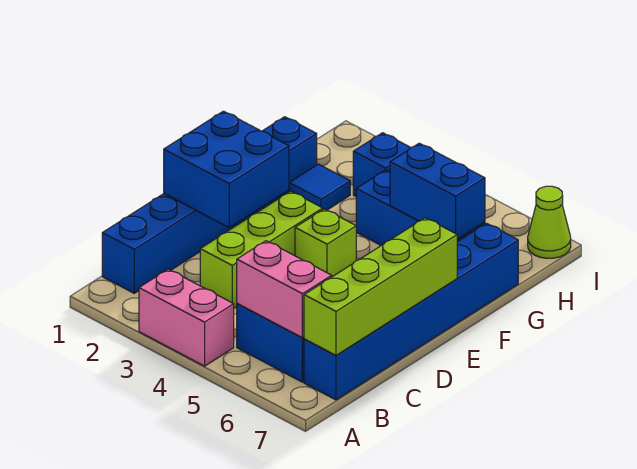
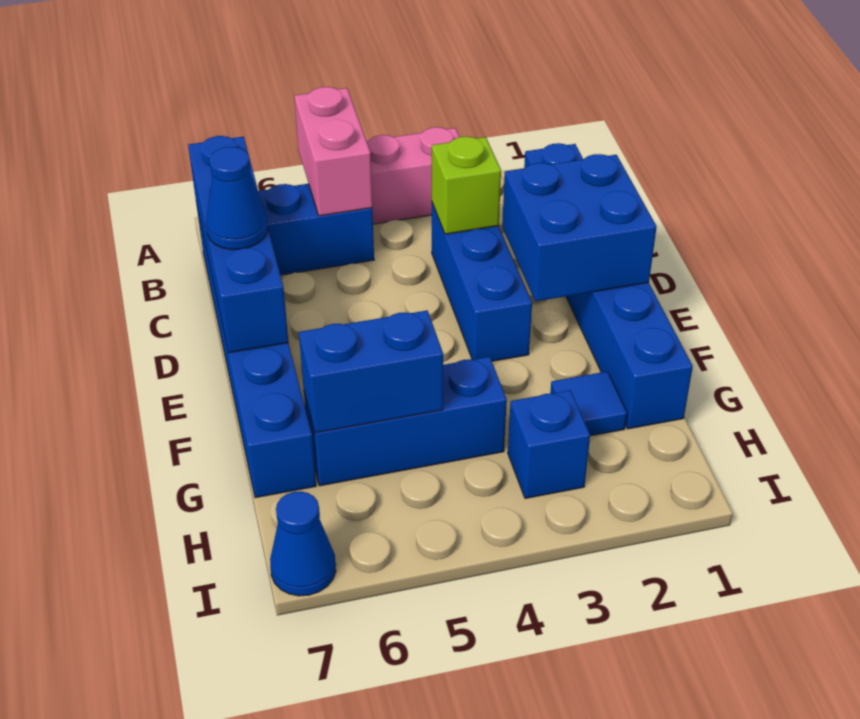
pink brick B5:B6 level 2 -> pink brick A5:B5 level 2
lime brick B7:E7 level 2 -> blue brick B7:E7 level 2
lime brick C3:E3 level 1 -> blue brick C3:E3 level 1
none -> blue cone D7 level 3
lime brick E4 level 1 -> lime brick C3 level 2
lime cone I7 level 1 -> blue cone I7 level 1

